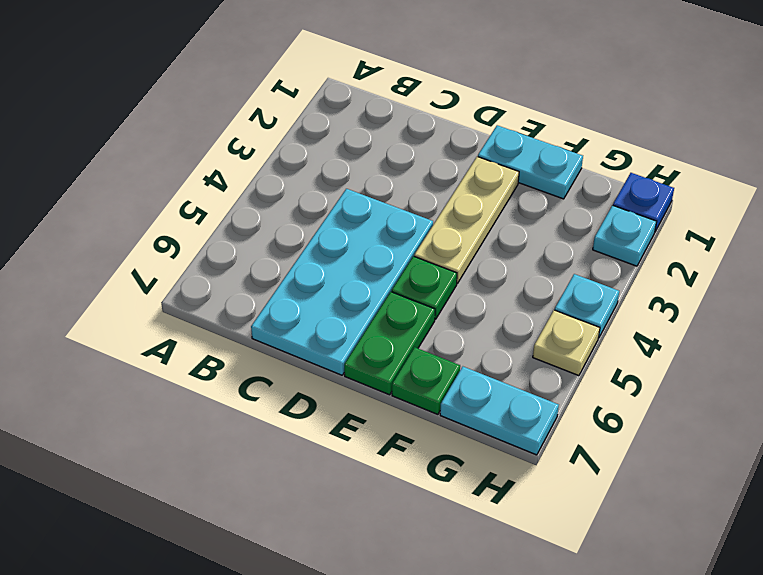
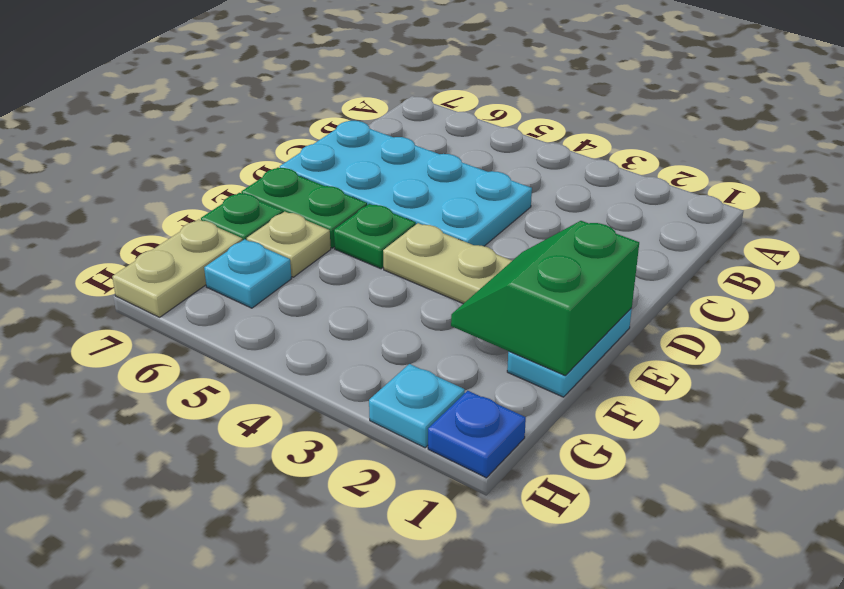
none -> green slope E1:F2 level 2 top 1
cyan plate G7:H7 level 1 -> tan plate G7:H7 level 1
cyan plate H4 level 1 -> cyan plate G6 level 1
tan plate H5 level 1 -> tan plate F6 level 1

